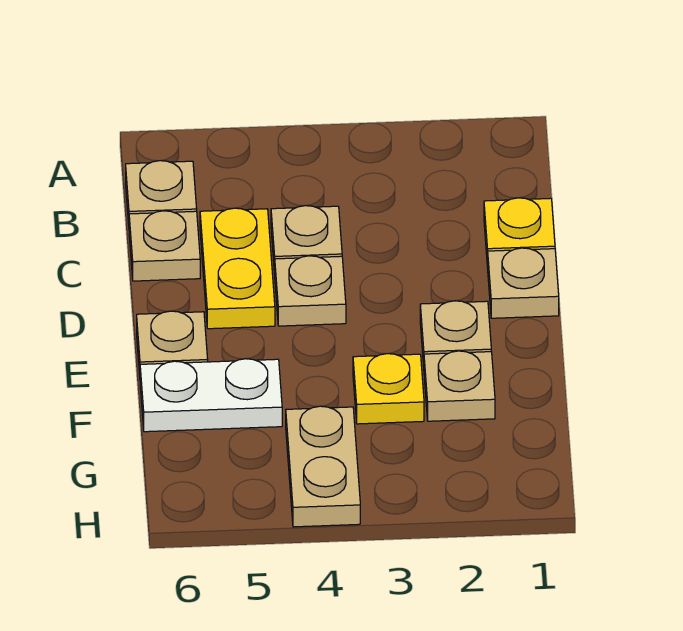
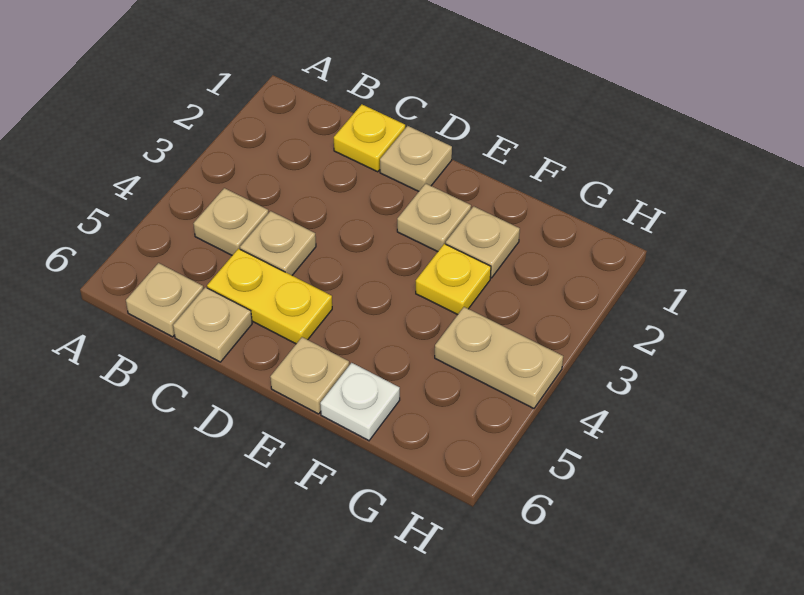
tan plate D4 level 1 -> tan plate B4 level 1
white plate F5:F6 level 1 -> white plate F6 level 1

